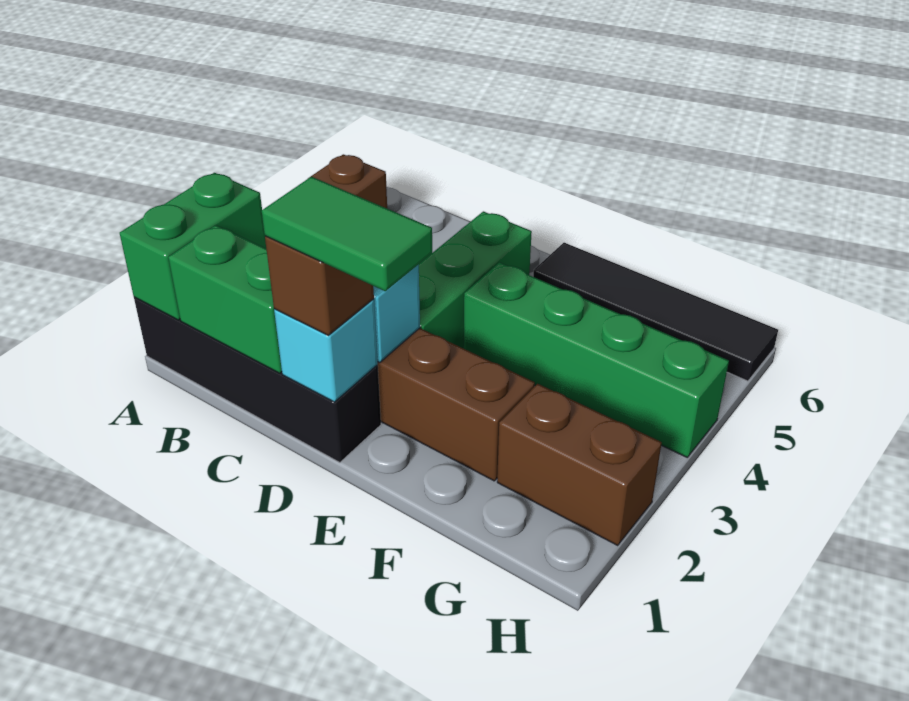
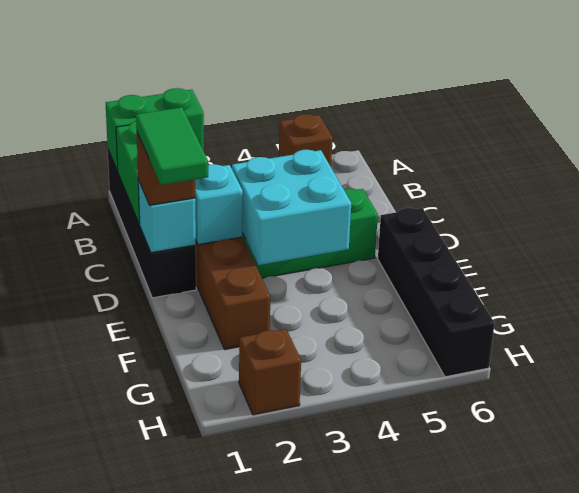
none -> cyan brick D3:E4 level 2
green brick E4:H4 level 1 -> none
black tile E6:H6 level 1 -> black brick E6:H6 level 1
brown brick G2:H2 level 1 -> brown brick H2 level 1

